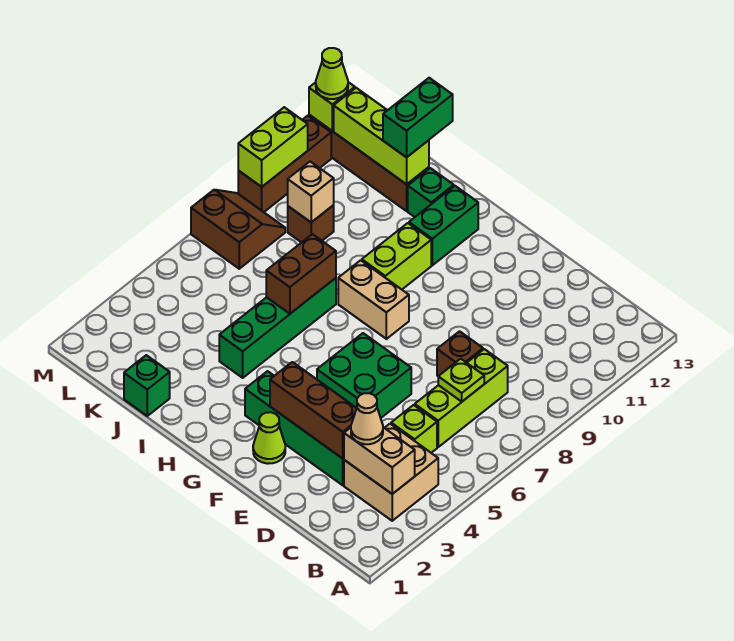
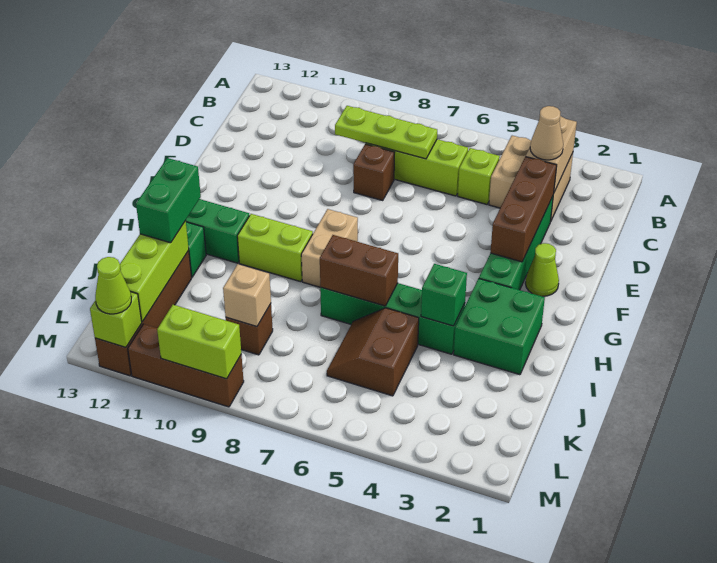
lime plate C7 level 2 -> lime plate C7:C9 level 2
green brick E5:F6 level 1 -> green brick H2:I3 level 1
green brick J1 level 1 -> green brick I4 level 2
green brick J12:J13 level 3 -> green brick I12:J12 level 3
brown slope L7:M8 level 1 top 7 -> brown slope J5:K6 level 1 top 5

